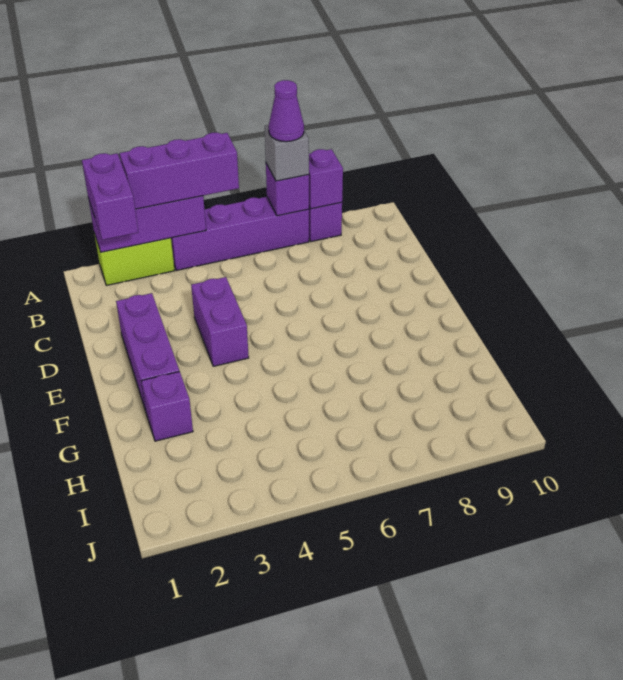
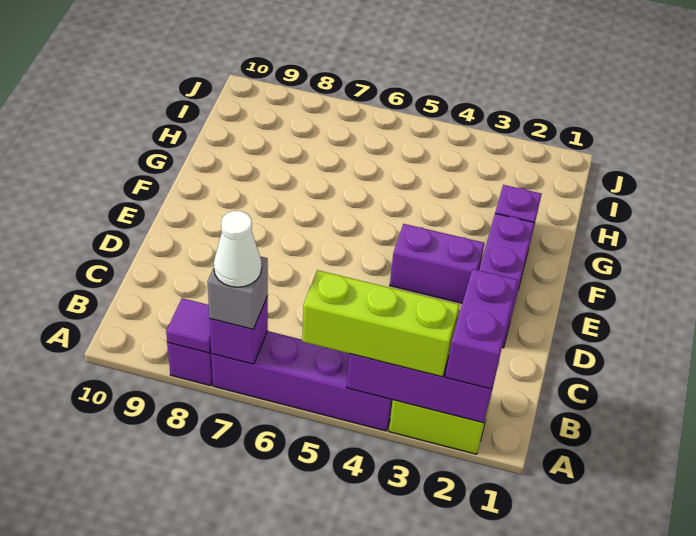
purple brick A3:A5 level 3 -> lime brick A3:A5 level 3
purple cone A7 level 4 -> white cone A7 level 4
purple brick A8 level 2 -> purple tile A8 level 2
purple brick D4:E4 level 1 -> purple brick E3:E4 level 1

